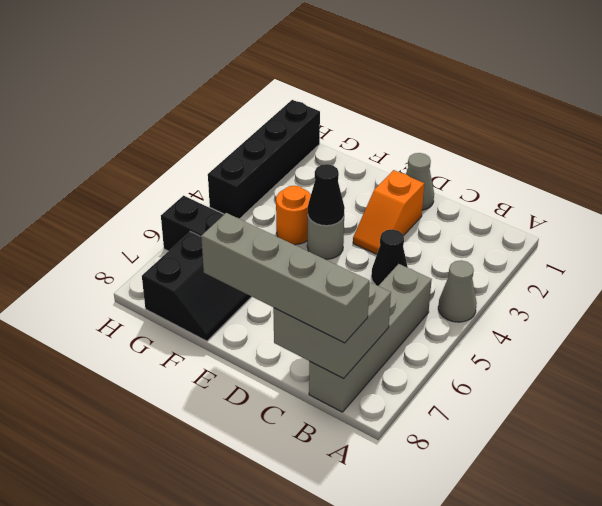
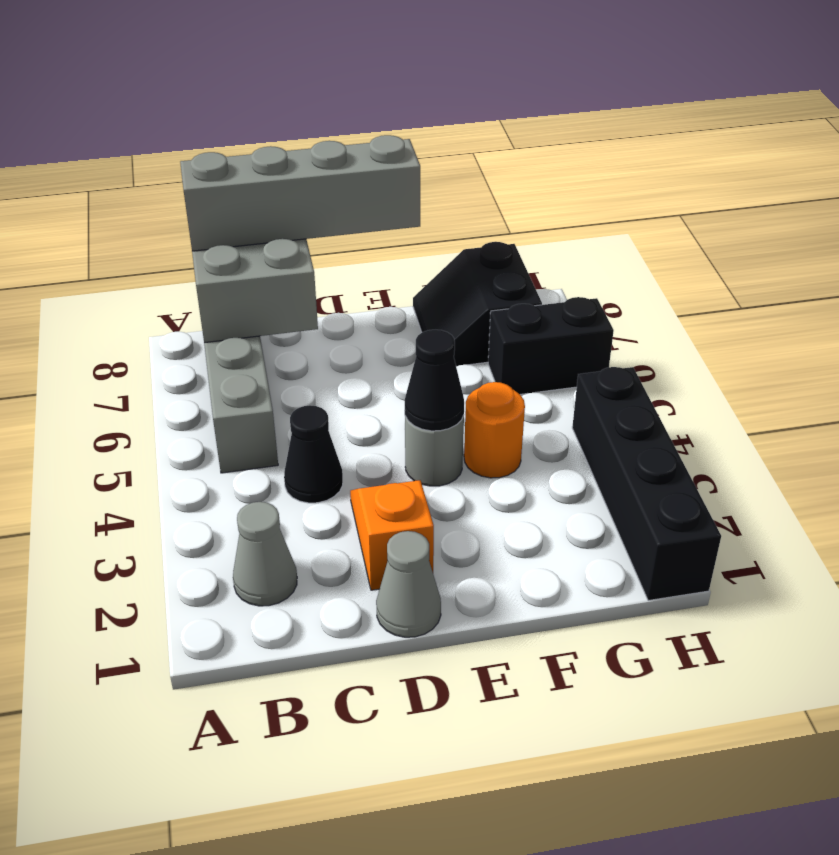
grey cone A4 level 1 -> grey cone B2 level 1

